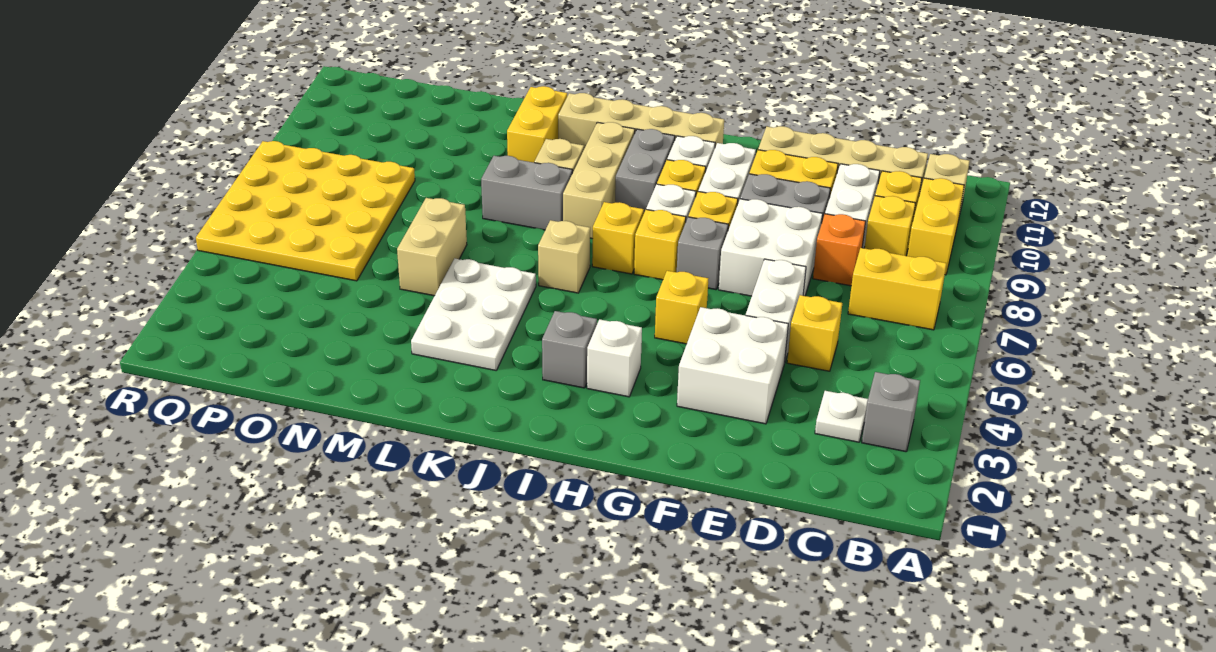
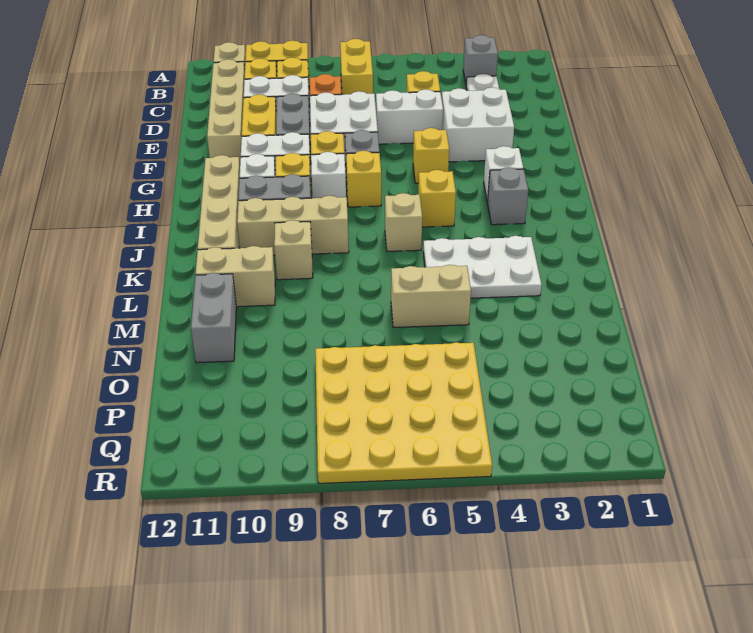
yellow brick I7 level 1 -> yellow brick I5 level 1
grey brick K8:L8 level 1 -> grey brick M11:N11 level 1
yellow brick L10:L11 level 1 -> tan brick L10:L11 level 1

